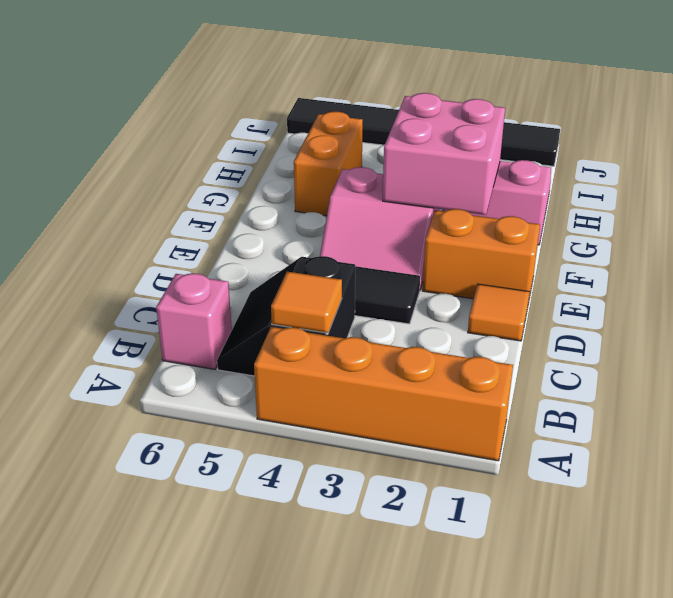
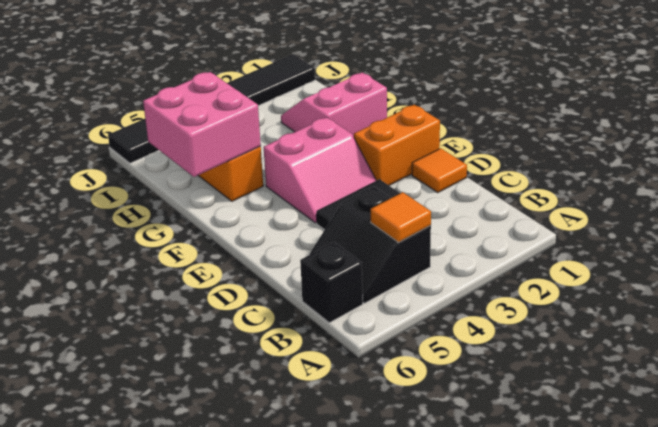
orange brick A1:A4 level 1 -> none
pink brick B6 level 1 -> black brick B6 level 1
pink brick F2:G3 level 2 -> pink brick G5:H6 level 2

